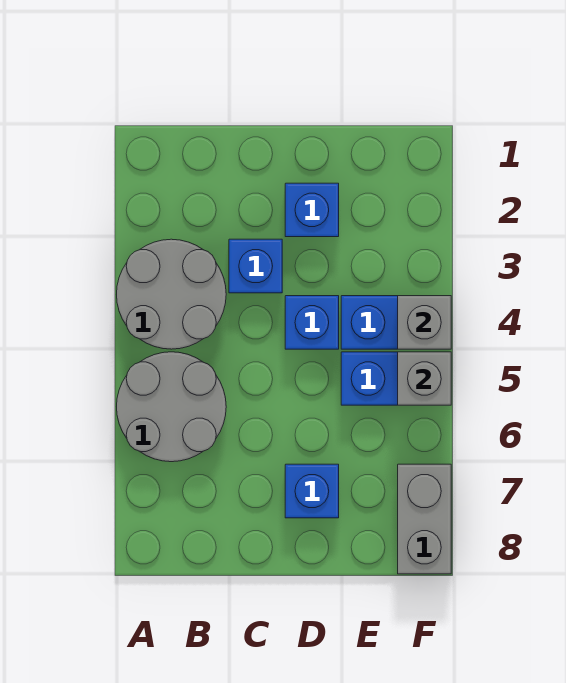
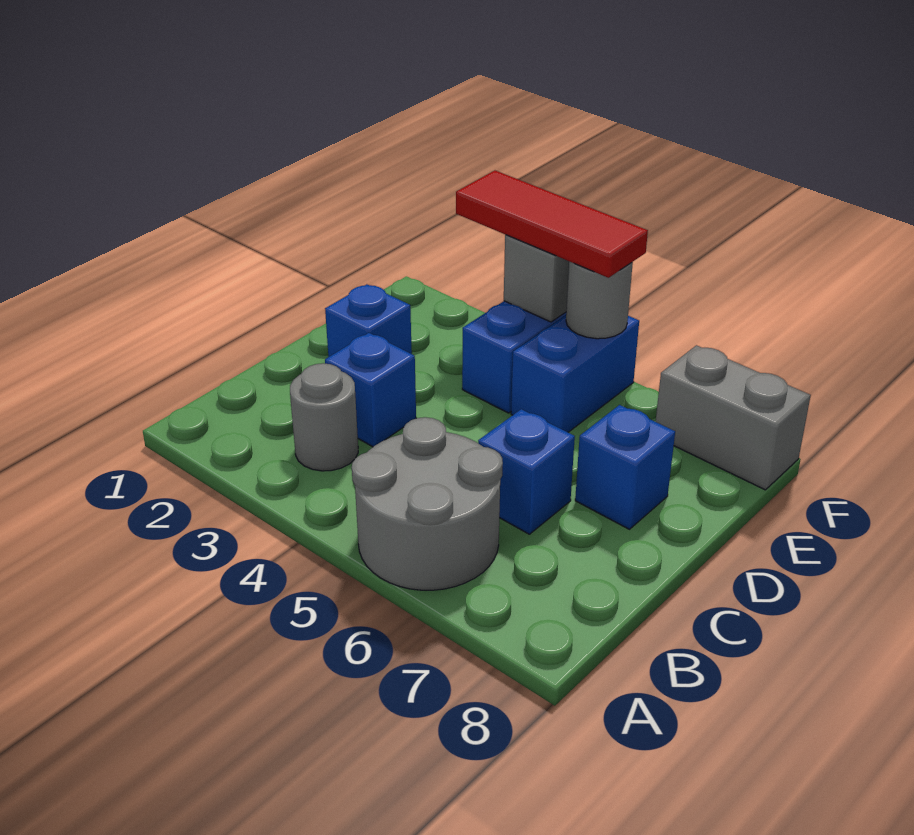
grey round brick A3:B4 level 1 -> grey round brick B3 level 1
blue brick D4 level 1 -> blue brick C6 level 1
none -> red tile F3:F5 level 3
grey brick F5 level 2 -> grey round brick F5 level 2

